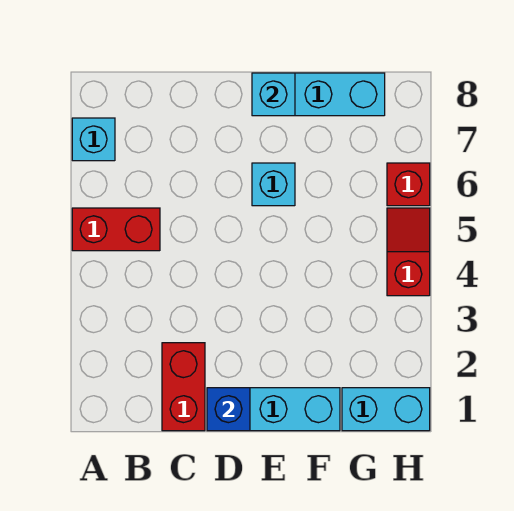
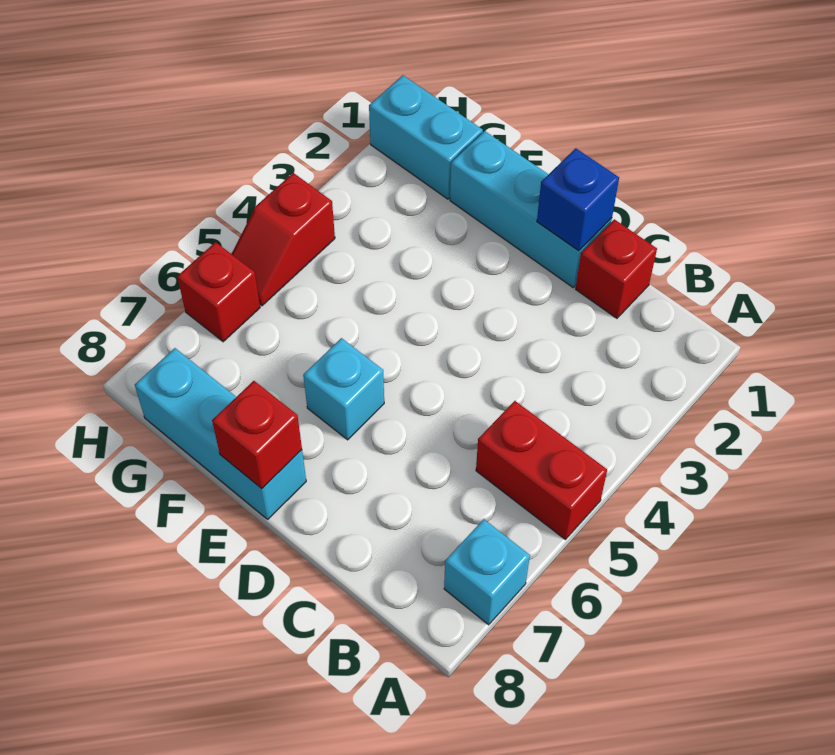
red brick C1:C2 level 1 -> red brick C1 level 1
cyan brick E8 level 2 -> red brick E8 level 2

